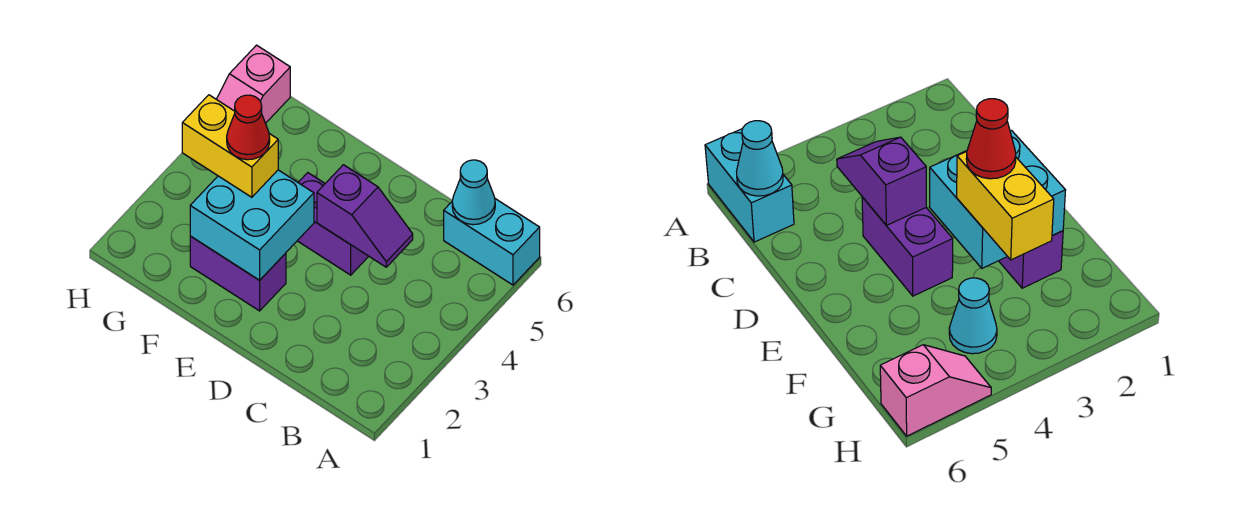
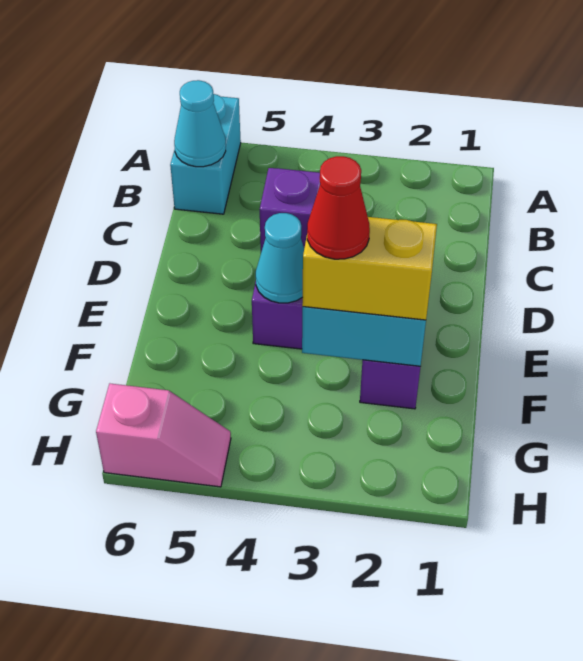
yellow brick F3:G3 level 3 -> yellow brick F2:F3 level 3
cyan cone G4 level 1 -> cyan cone E4 level 2

